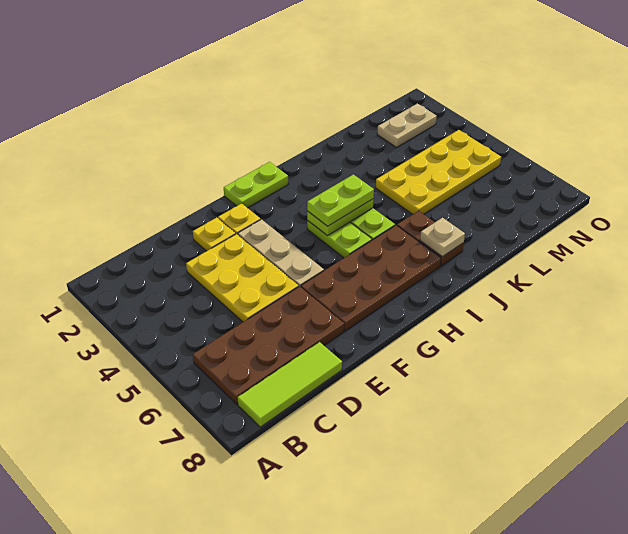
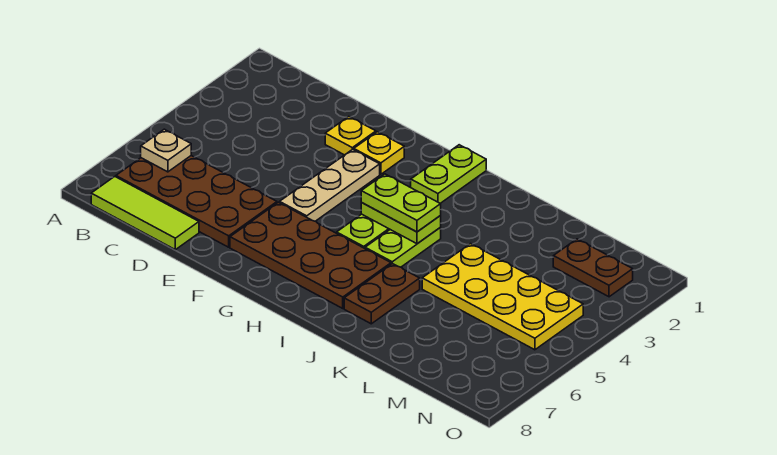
yellow plate D3:E5 level 1 -> none
lime plate G1:H1 level 1 -> lime plate H1:H2 level 1
tan plate J7 level 2 -> tan plate B6 level 2
tan plate M2:N2 level 1 -> brown plate M2:N2 level 1

